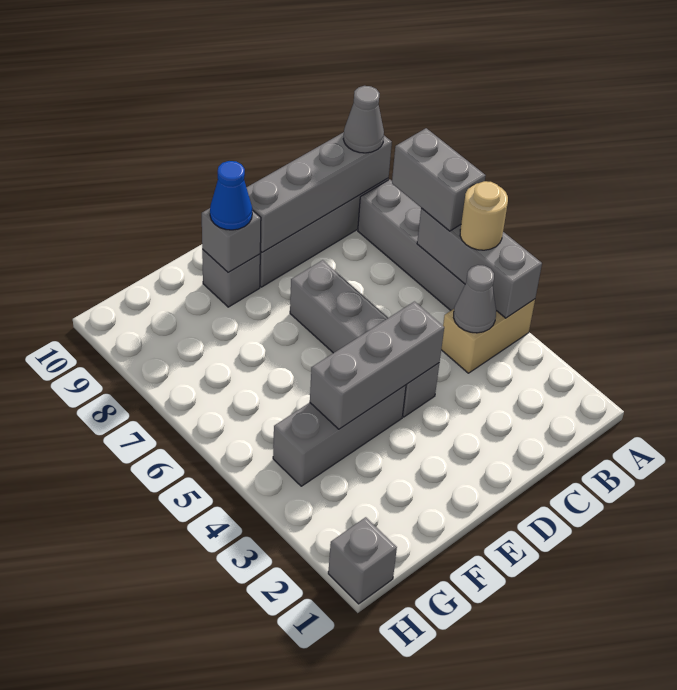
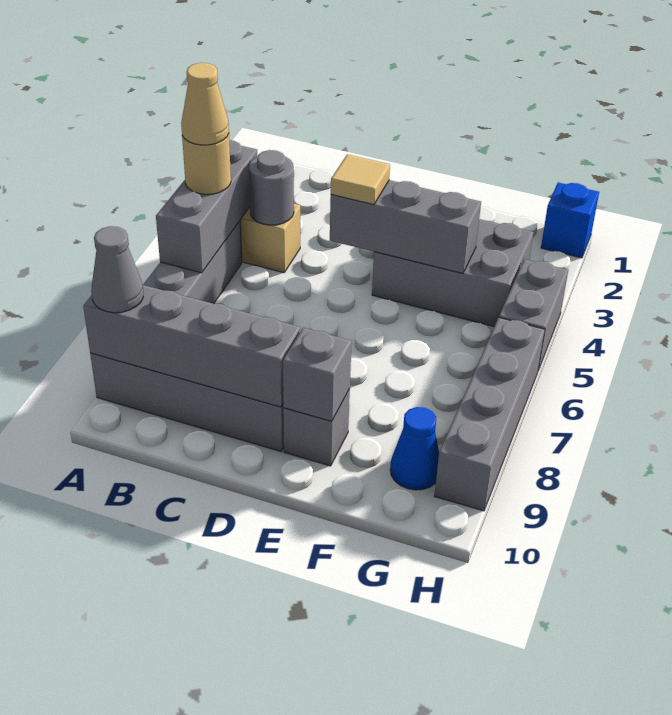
none -> tan cone A5 level 4
grey brick A6:A7 level 3 -> grey brick H4:H5 level 1
grey cone B4 level 2 -> grey round brick B4 level 2
grey brick D4:D7 level 1 -> grey brick H6:H9 level 1
none -> tan tile D4 level 3
grey brick E4:G4 level 1 -> grey brick E3:G4 level 1
blue cone E9 level 3 -> blue cone G9 level 1
grey brick H1 level 1 -> blue brick H1 level 1

